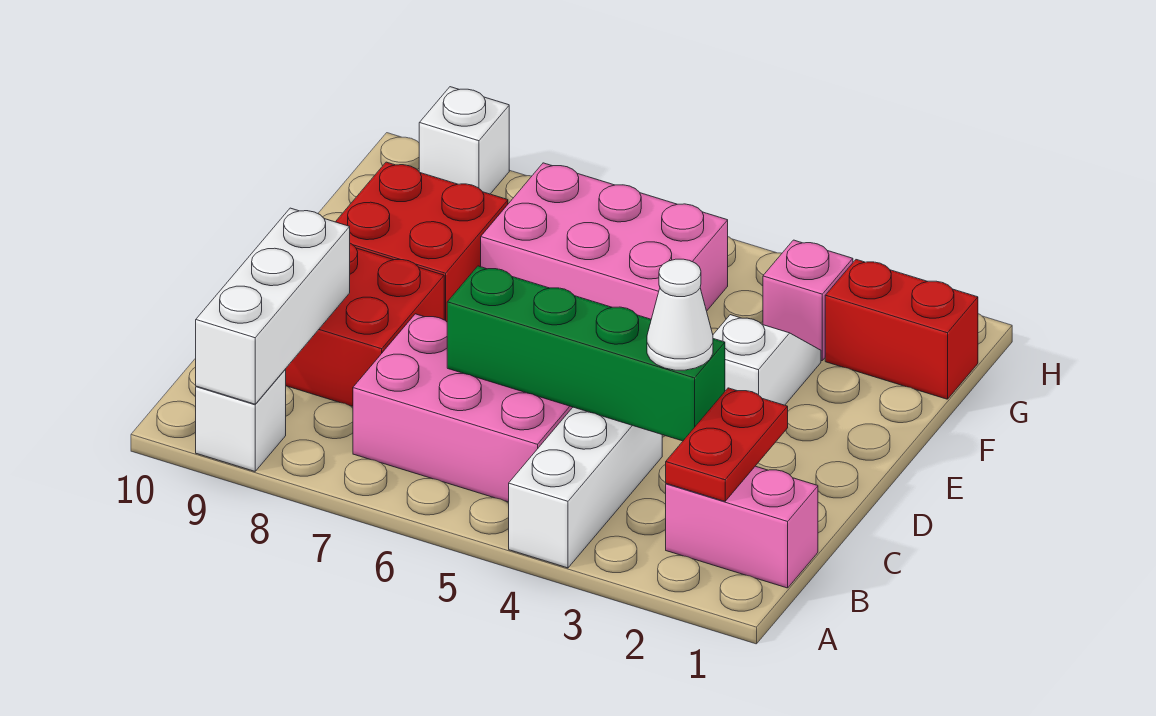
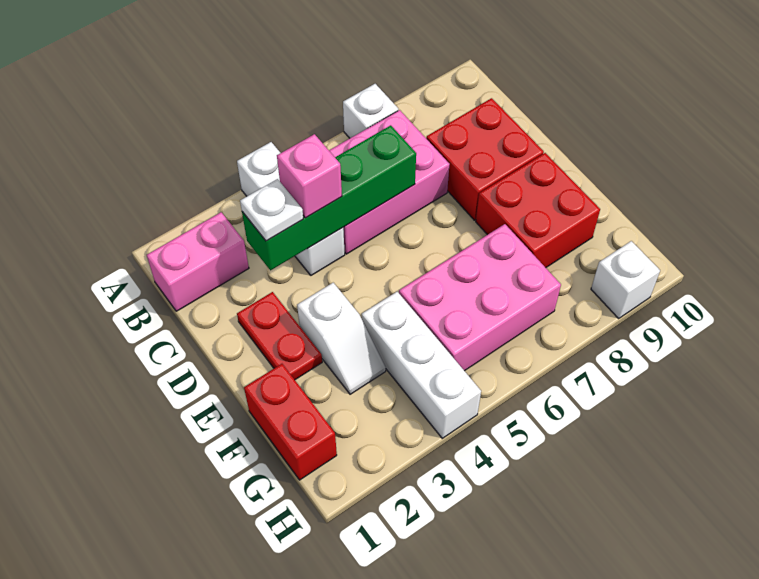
white brick A9 level 1 -> white brick A7 level 1
white brick A9:C9 level 2 -> white brick F4:H4 level 1
red plate B2:C2 level 2 -> red plate D2:E2 level 1
white cone C3 level 3 -> white plate C3 level 3
red brick G1:G2 level 1 -> red brick F1:G1 level 1
pink brick G3 level 1 -> pink brick C4 level 3

